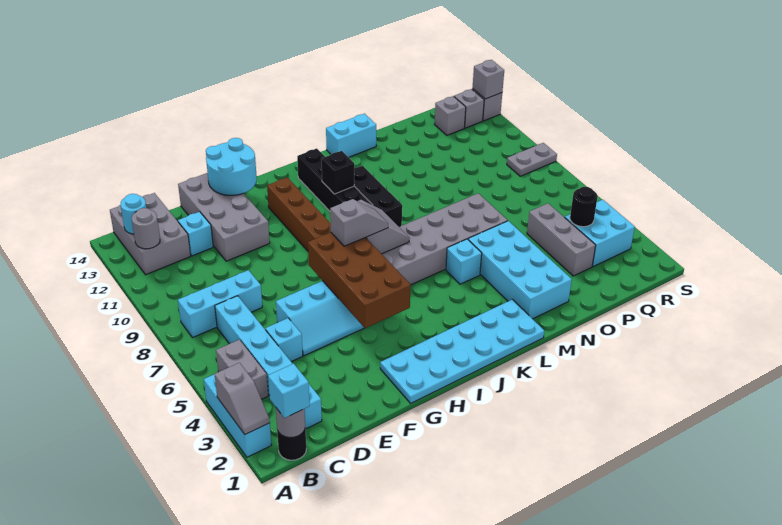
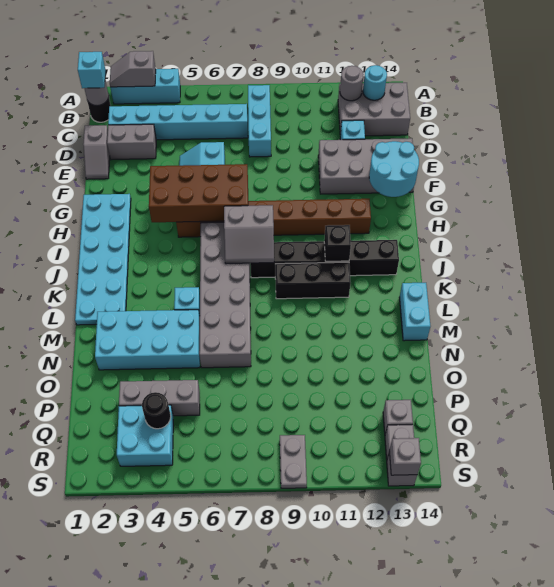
grey brick B4:B5 level 1 -> grey brick D2:D3 level 1
cyan brick D5 level 1 -> none
grey slope H7:I7 level 3 top H -> grey slope D1:E1 level 1 top D

